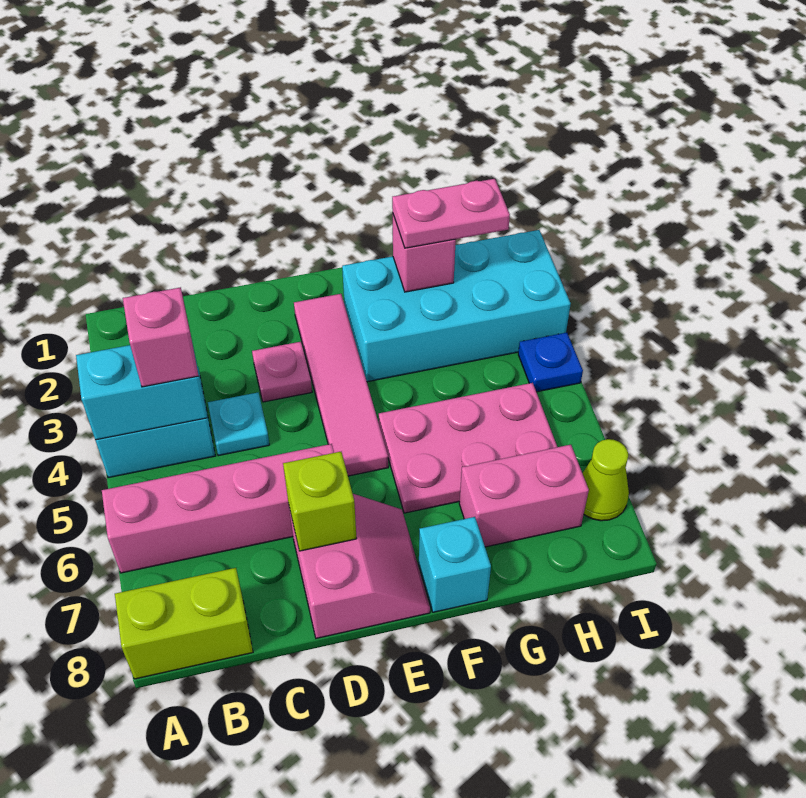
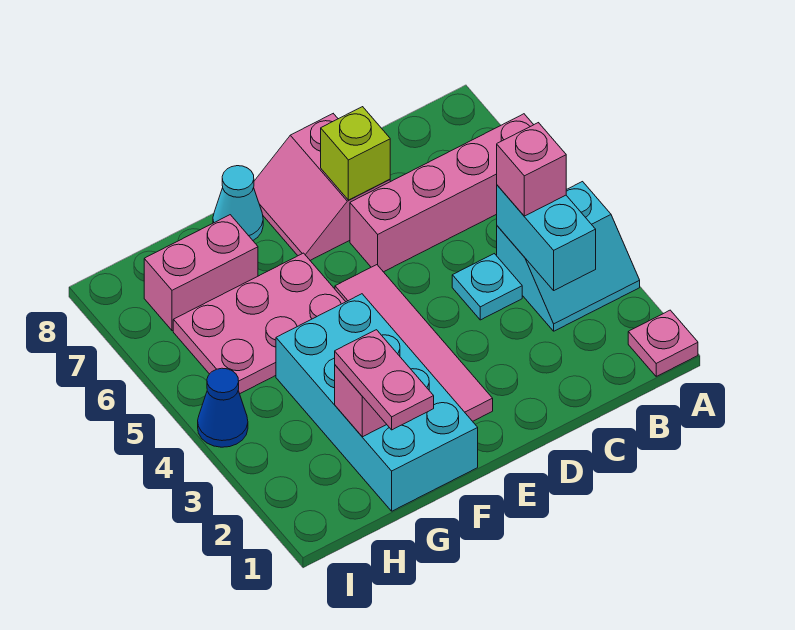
cyan brick A4:B4 level 2 -> cyan brick B3:B4 level 2
lime brick A8:B8 level 1 -> none
pink plate D3 level 1 -> pink plate A1 level 1
cyan brick F2:I3 level 1 -> cyan brick F1:G4 level 1
cyan brick F8 level 1 -> cyan cone F8 level 1
pink plate G2:H2 level 3 -> pink plate G1:G2 level 3
blue plate I4 level 1 -> blue cone I4 level 1
lime cone I7 level 1 -> none

